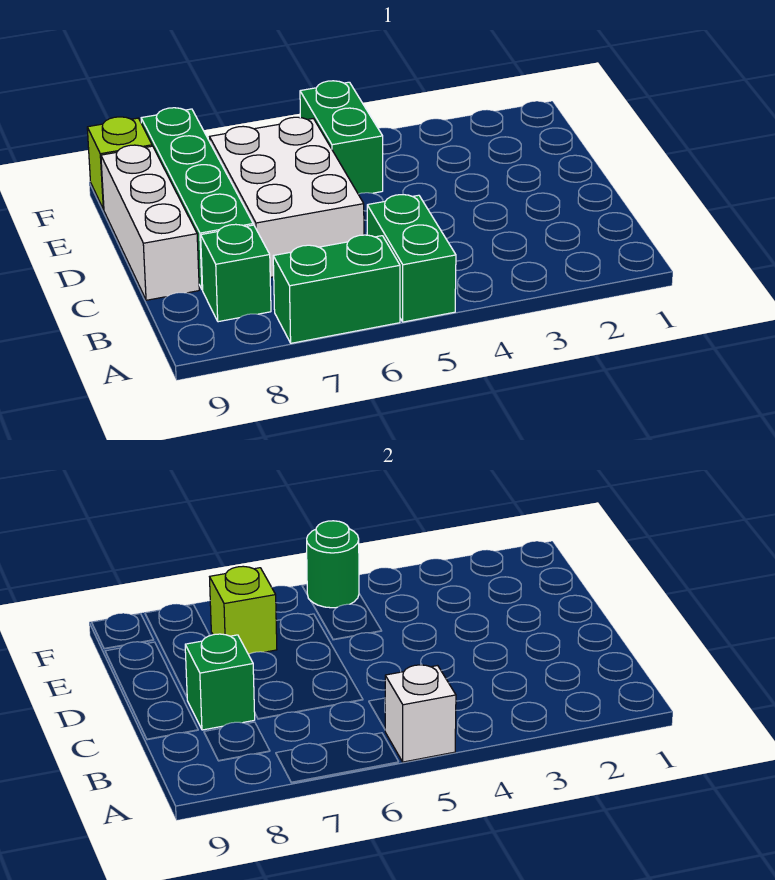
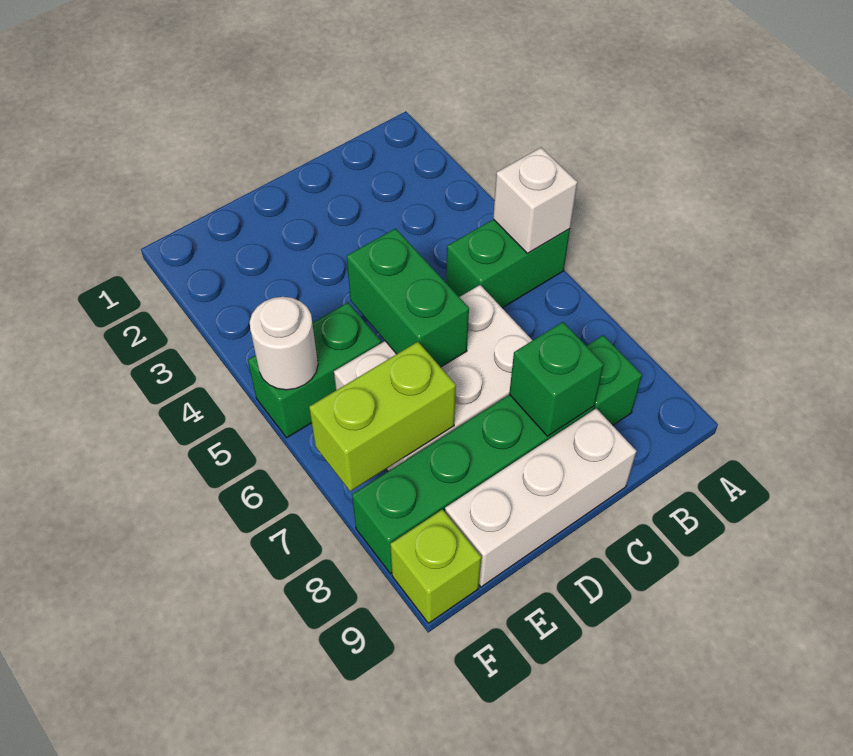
green brick A6:A7 level 1 -> green brick D5:D6 level 2
lime brick E7 level 2 -> lime brick E7:F7 level 2
green round brick F5 level 2 -> white round brick F5 level 2

